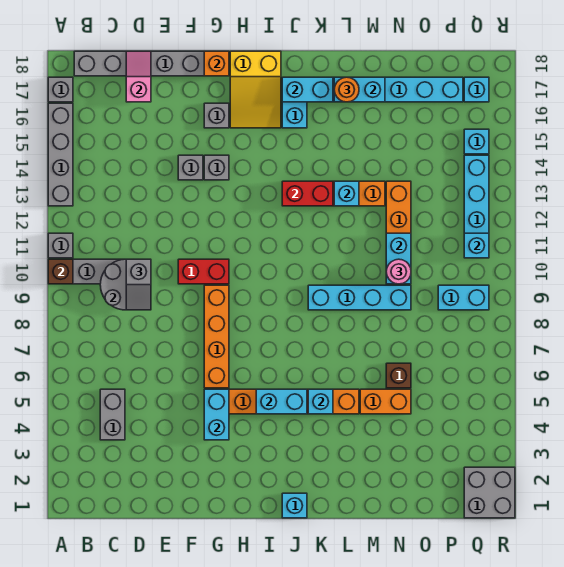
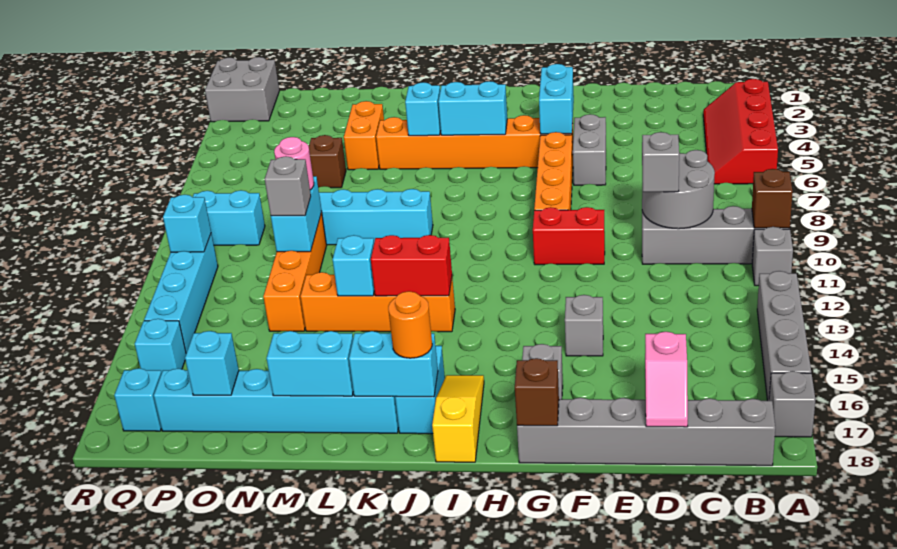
none -> red slope A3:B6 level 1 top A
grey brick C4:C5 level 1 -> grey brick F5:F6 level 1
grey brick G14 level 1 -> grey brick N11 level 3
orange brick G18 level 2 -> brown brick G18 level 2
yellow slope H16:I18 level 1 top 18 -> yellow slope I16:I18 level 1 top 18
cyan brick J1 level 1 -> cyan brick O17 level 2
orange round brick L17 level 3 -> orange round brick J17 level 3
orange brick M5:N5 level 1 -> orange brick M4:M5 level 1

